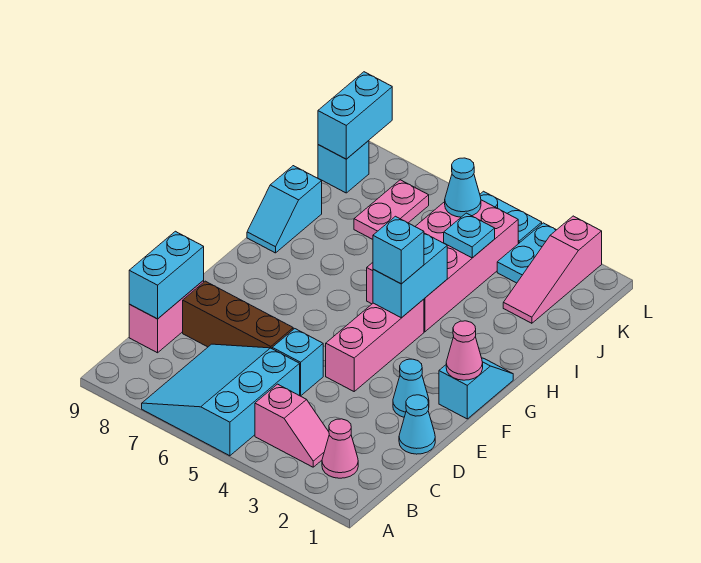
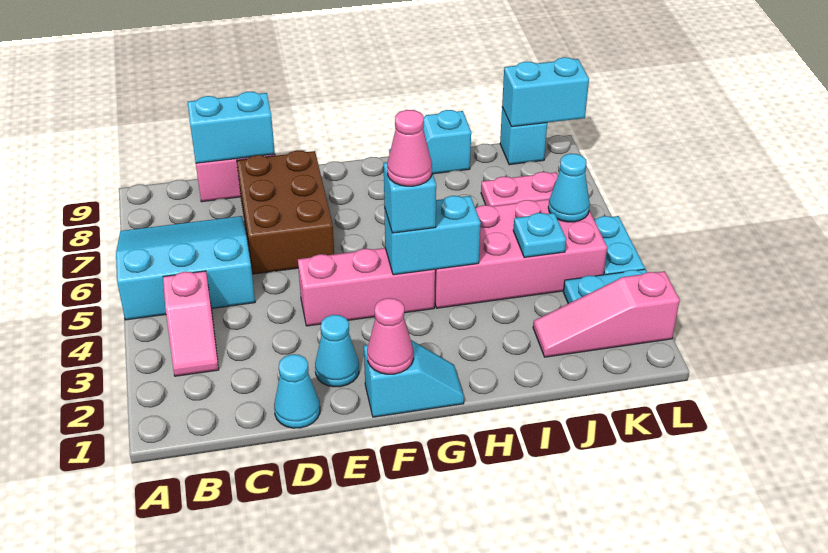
pink cone B2 level 1 -> pink cone G4 level 4
cyan brick D5 level 1 -> none
brown brick D6:D8 level 1 -> brown brick D6:E8 level 1

